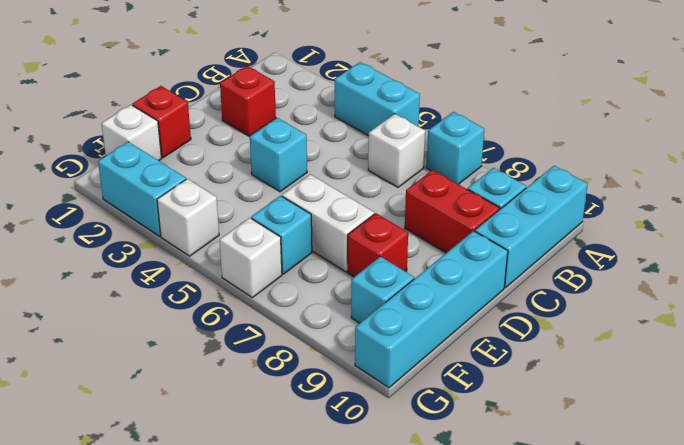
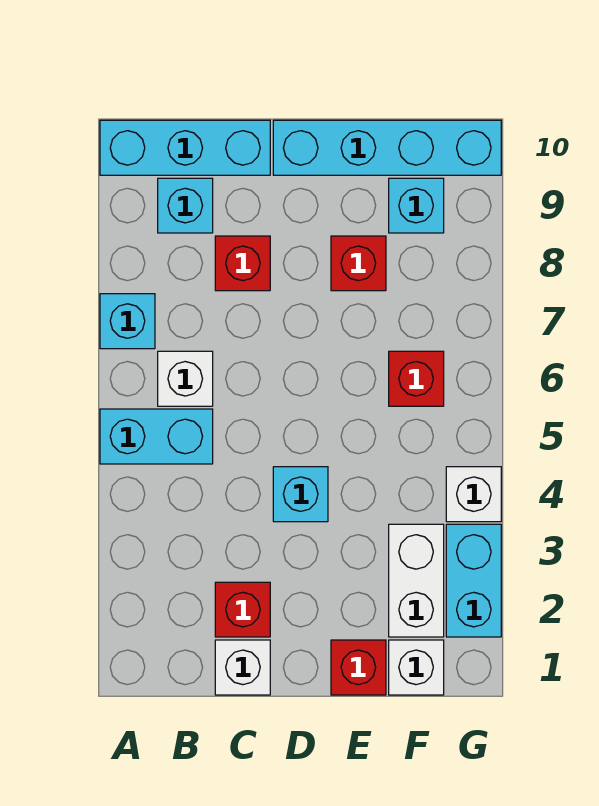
cyan brick A4:A5 level 1 -> cyan brick A5:B5 level 1
red brick C8:C9 level 1 -> red brick C8 level 1
white brick E6:E7 level 1 -> white brick F2:F3 level 1
cyan brick F6 level 1 -> red brick F6 level 1
white brick G6 level 1 -> white brick C1 level 1

